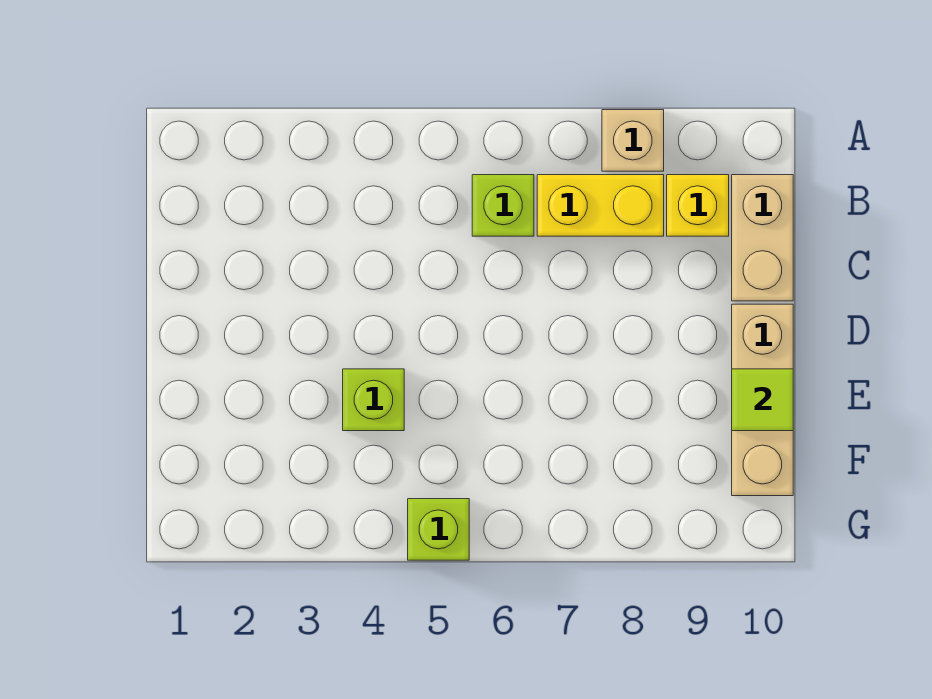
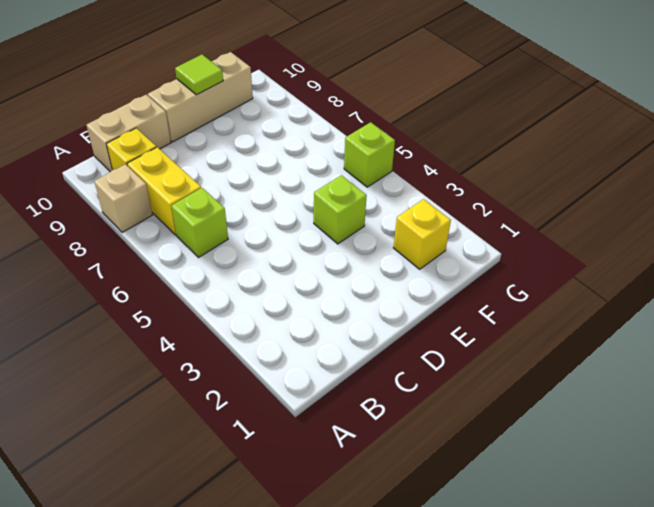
none -> yellow brick F2 level 1

